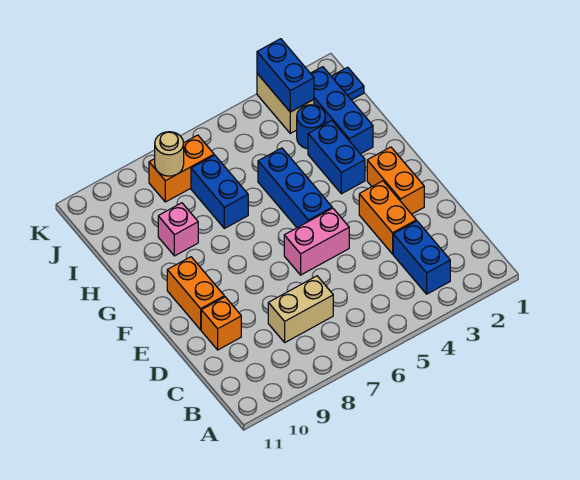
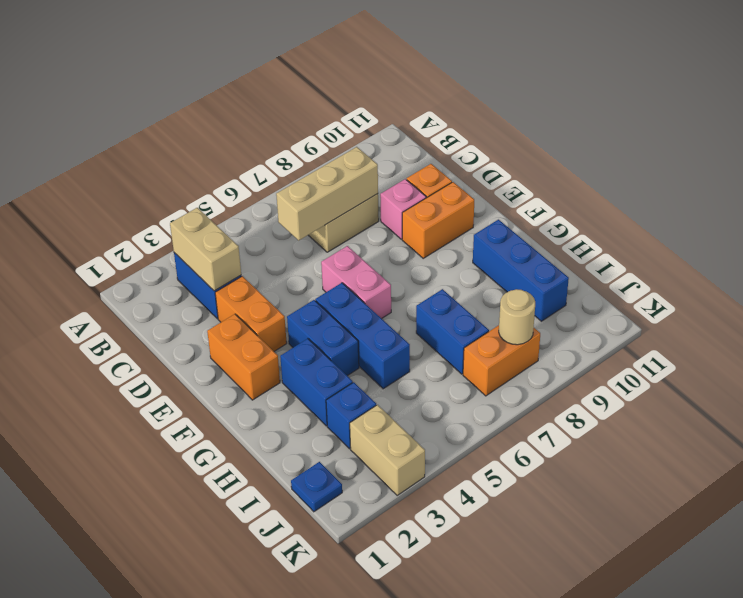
none -> tan brick B3:C3 level 2
none -> tan brick C6:C8 level 2
pink brick E5:E6 level 1 -> pink brick E6:F6 level 1
orange brick E10:F10 level 1 -> orange brick E9:E10 level 1
blue brick H2:J2 level 1 -> blue brick G10:I10 level 1
pink brick H9 level 1 -> pink brick D9 level 1
blue round brick I3 level 1 -> blue brick I3 level 1
blue brick J3:K3 level 2 -> blue brick F4:G4 level 1

